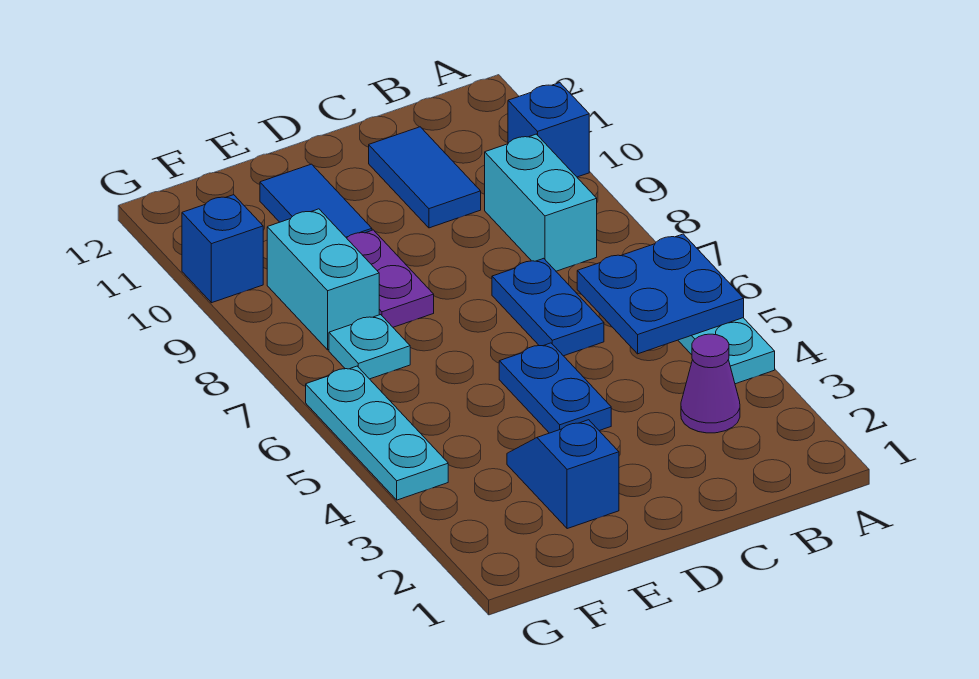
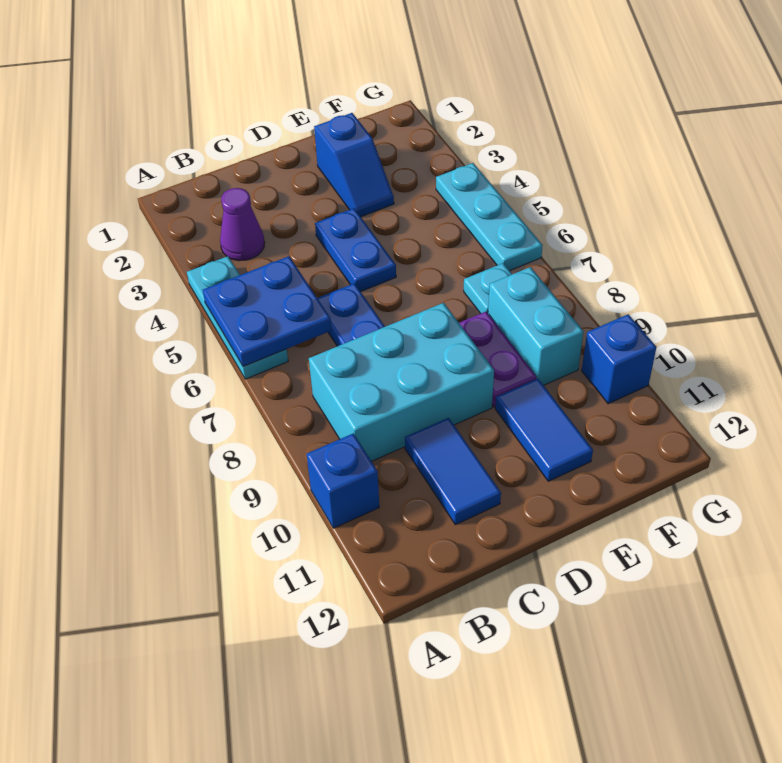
cyan brick B8:B9 level 1 -> cyan brick B8:D9 level 1

